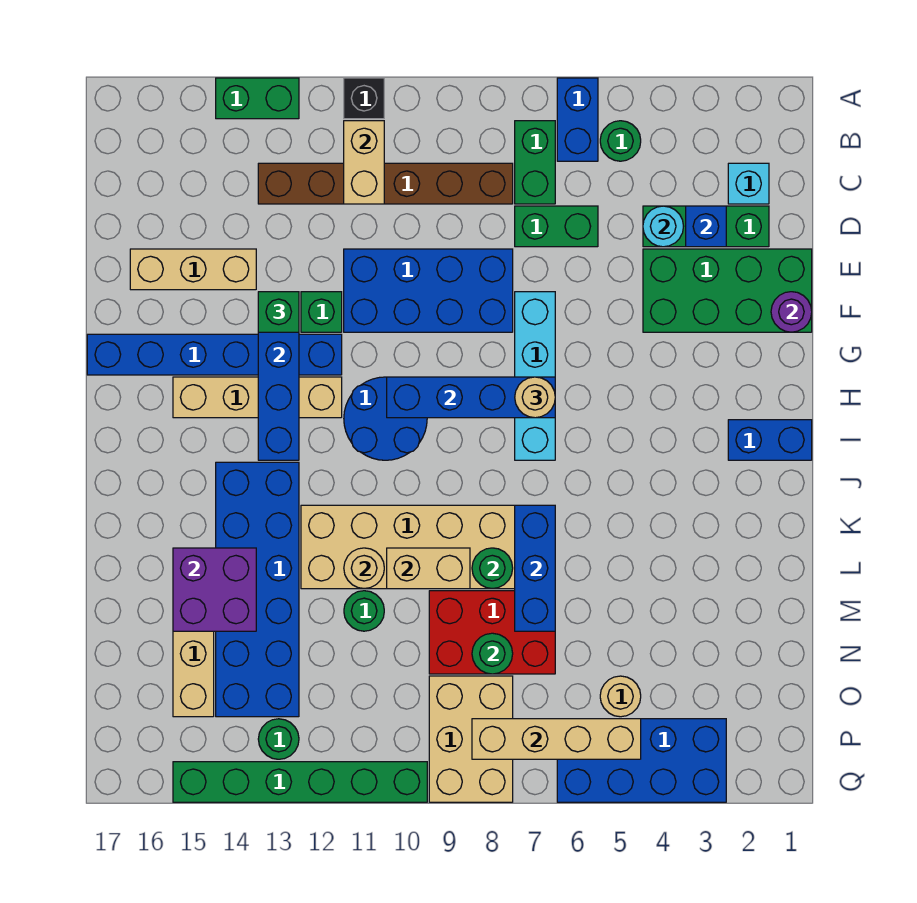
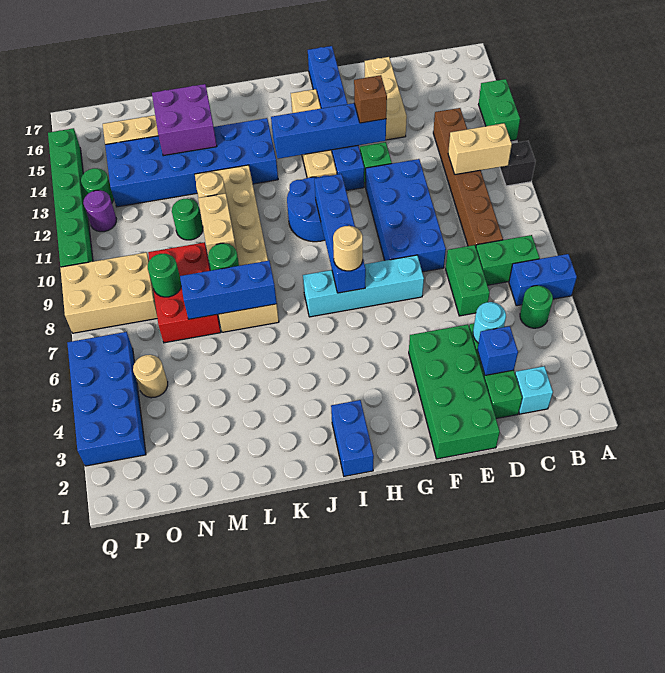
purple round brick F1 level 2 -> purple round brick P12 level 1
green brick F13 level 3 -> brown brick F13 level 3
tan brick P5:P8 level 2 -> none

